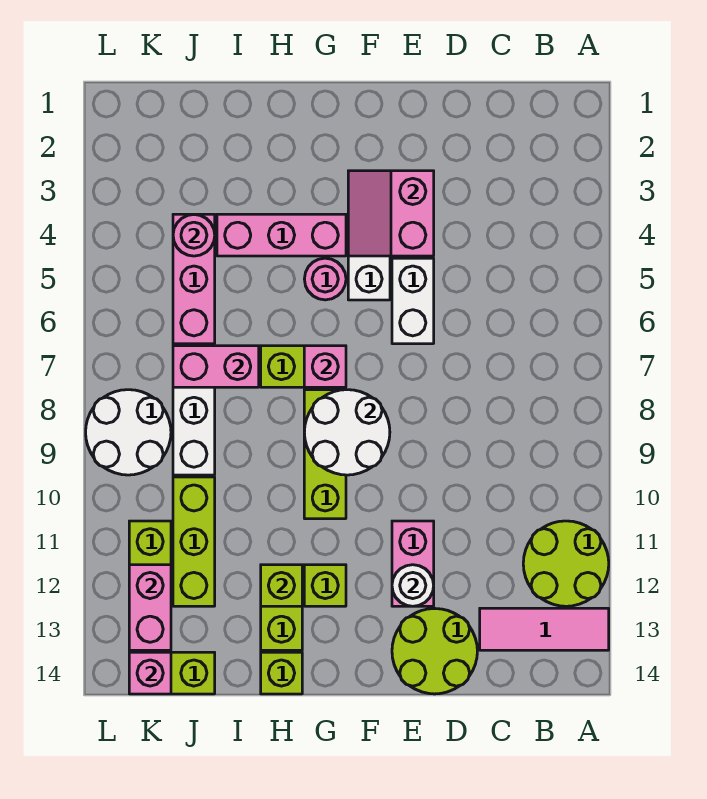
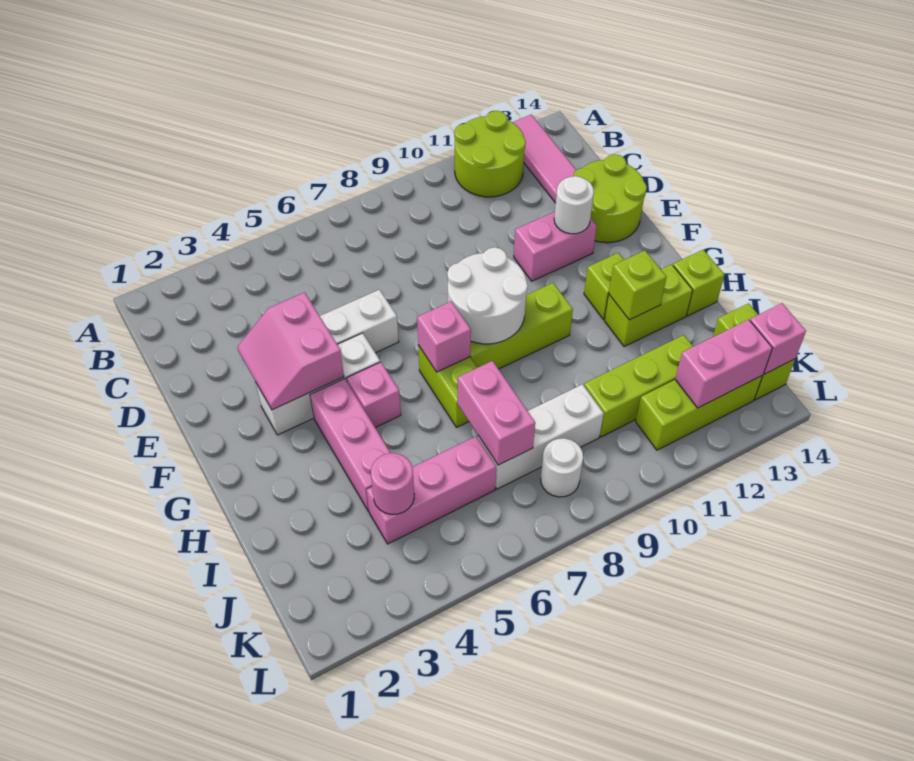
pink slope E3:F4 level 2 top E -> pink slope E3:F4 level 2 top 4
pink round brick G5 level 1 -> pink brick G5 level 1
white round brick K8:L9 level 1 -> white round brick K8 level 1

